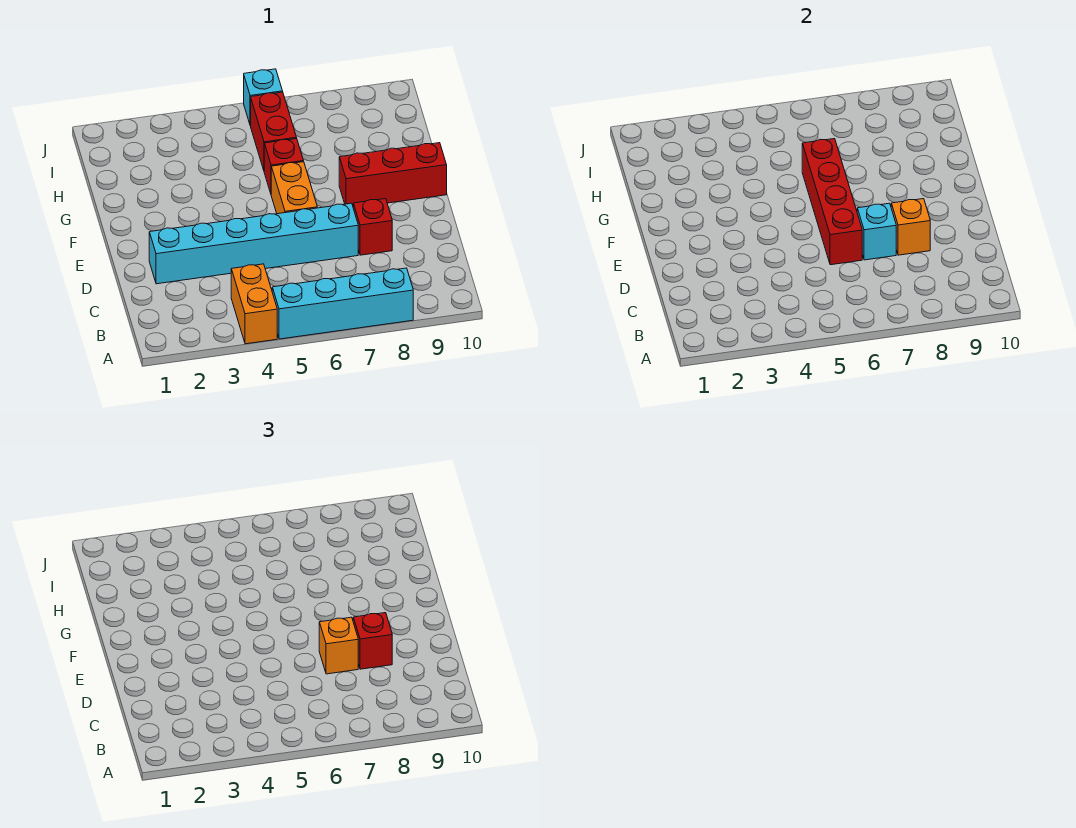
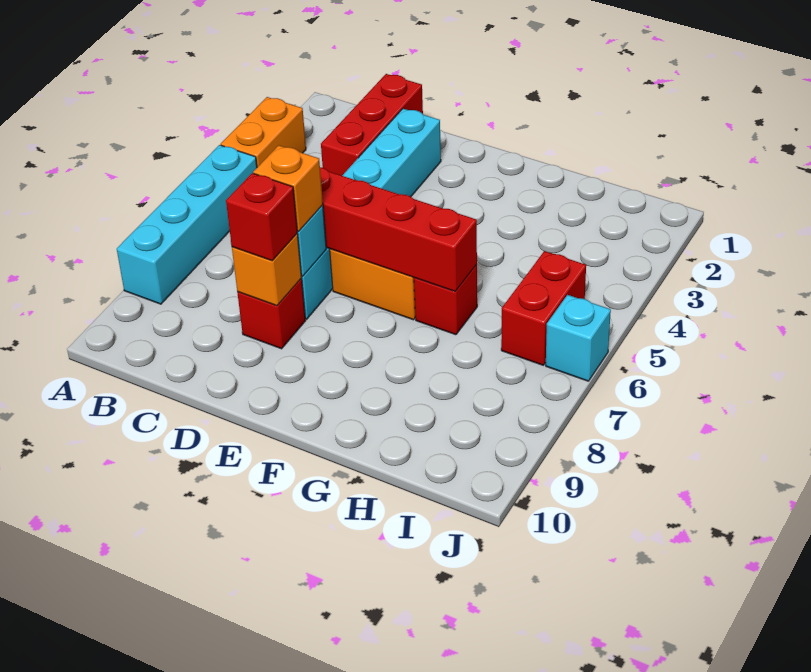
orange brick A4:B4 level 1 -> orange brick A3:A4 level 1
red brick F8:F10 level 1 -> red brick C1:C3 level 1
red brick H6:I6 level 1 -> red brick I5:I6 level 1

